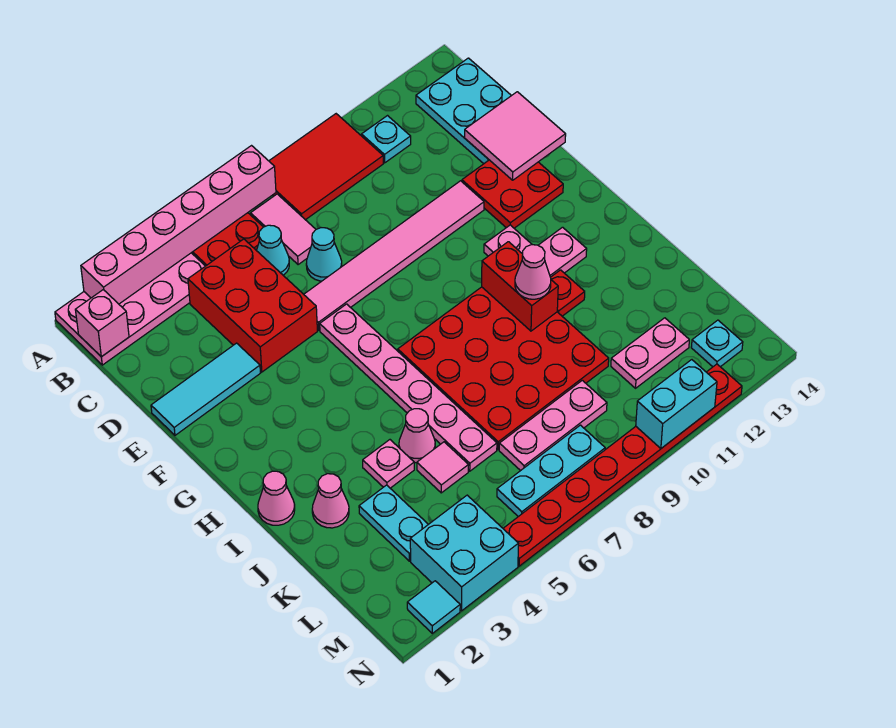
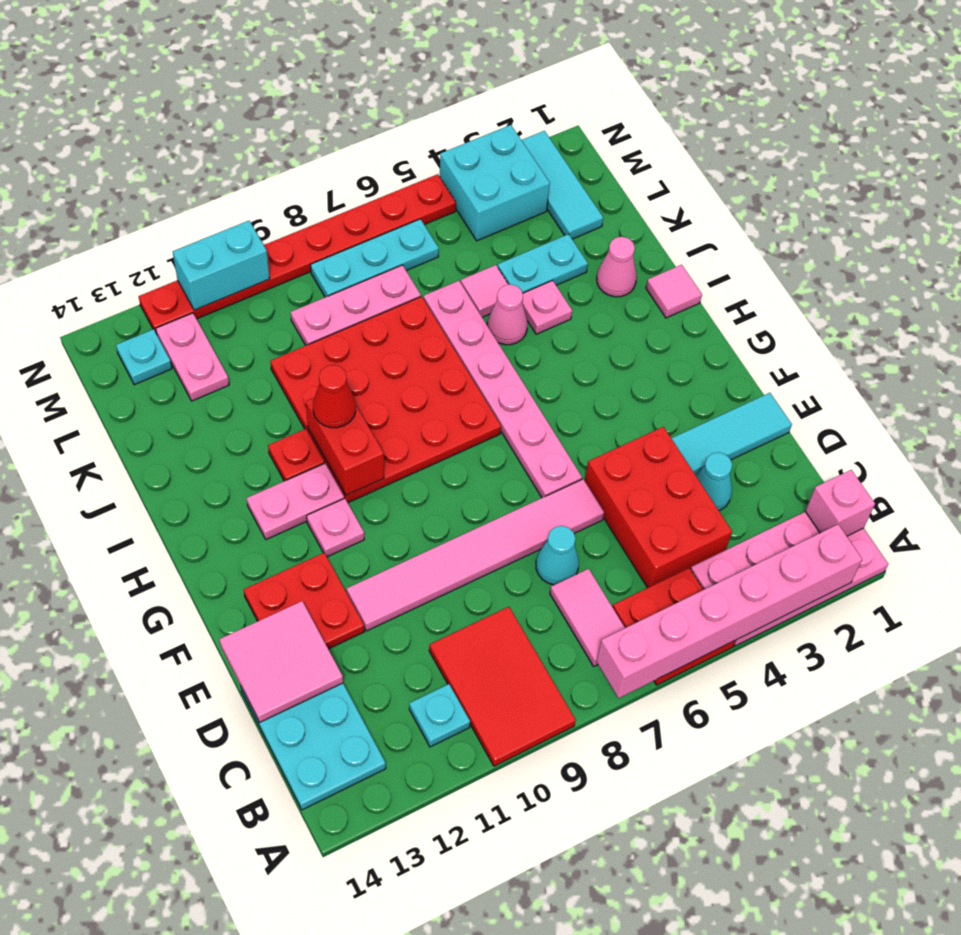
red tile A8:B10 level 1 -> red tile A9:C10 level 1
cyan cone C6 level 1 -> cyan cone D3 level 1
pink cone I1 level 1 -> pink tile I1 level 1
pink cone I10 level 3 -> red cone I10 level 3
cyan plate K3:L3 level 1 -> cyan plate K3:K4 level 1
pink plate L11:L12 level 1 -> pink plate L12:M12 level 1
cyan tile N2 level 1 -> cyan tile L2:N2 level 1

